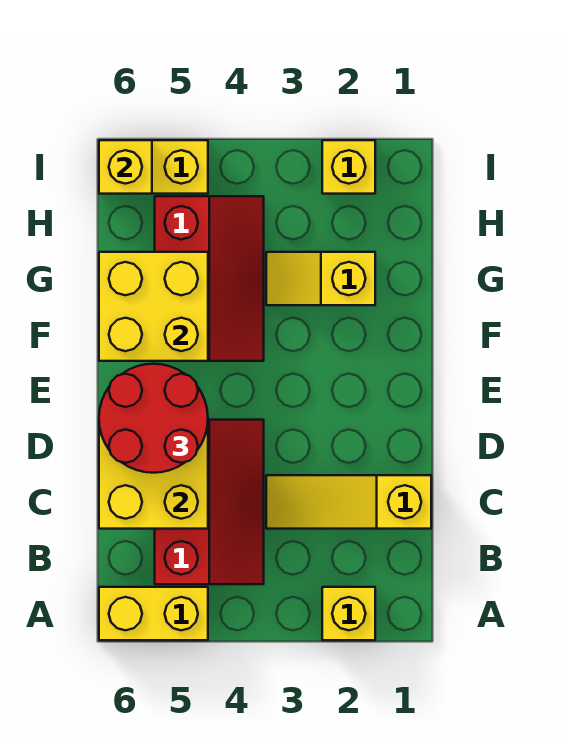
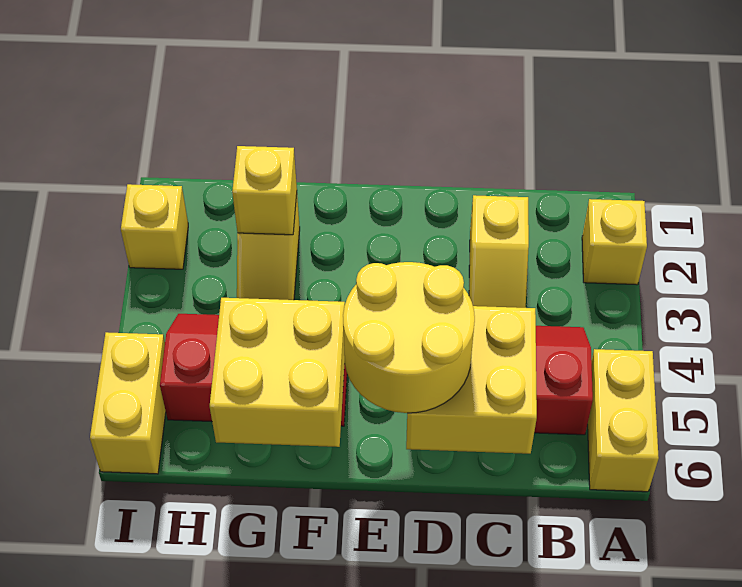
yellow slope C1:C3 level 1 top 1 -> yellow slope C2:C3 level 1 top 2
red round brick D5:E6 level 3 -> yellow round brick D5:E6 level 3
yellow brick I6 level 2 -> yellow brick G2 level 2

